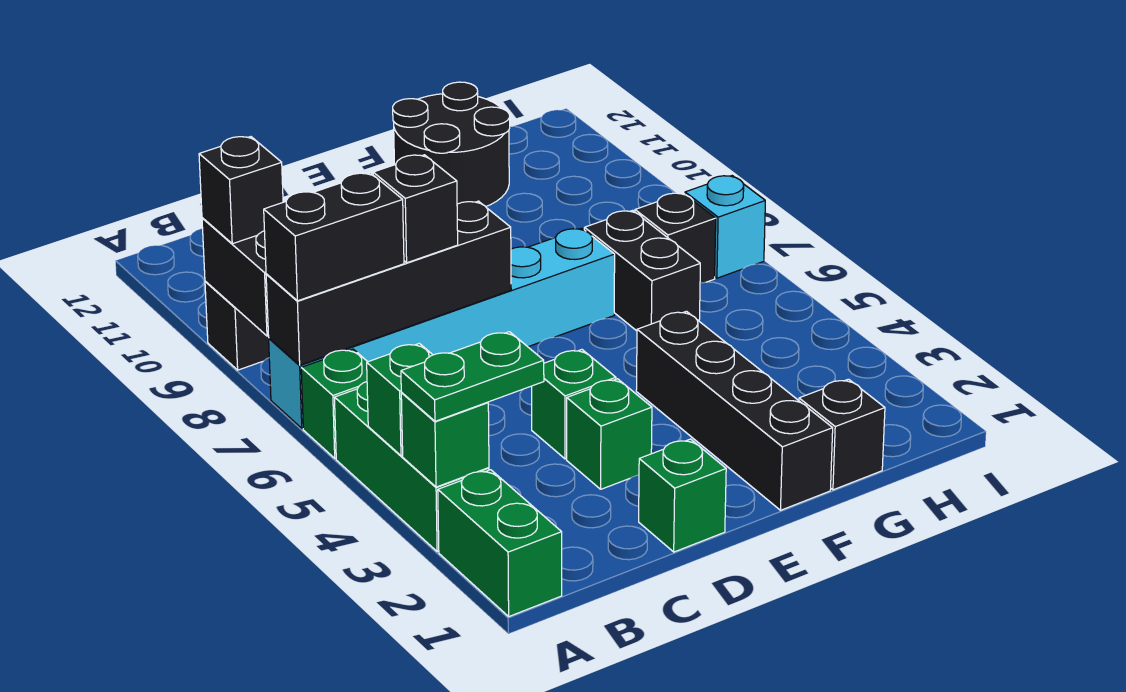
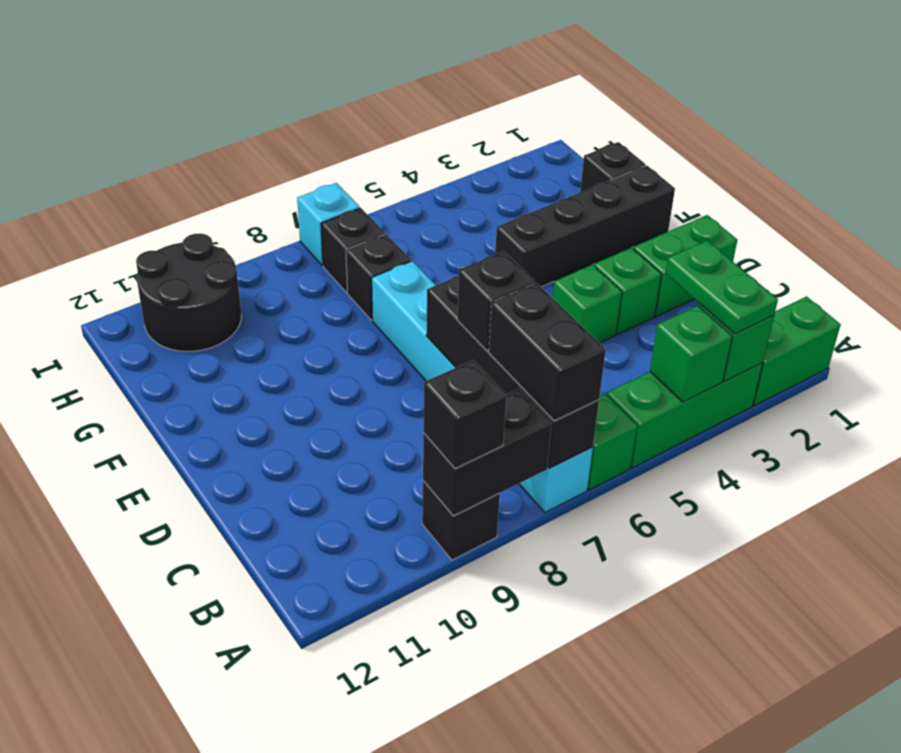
green brick D1 level 1 -> green brick D1:D2 level 1
black round brick F11:G12 level 1 -> black round brick H10:I11 level 1
black brick G6:G7 level 1 -> black brick G7 level 1

